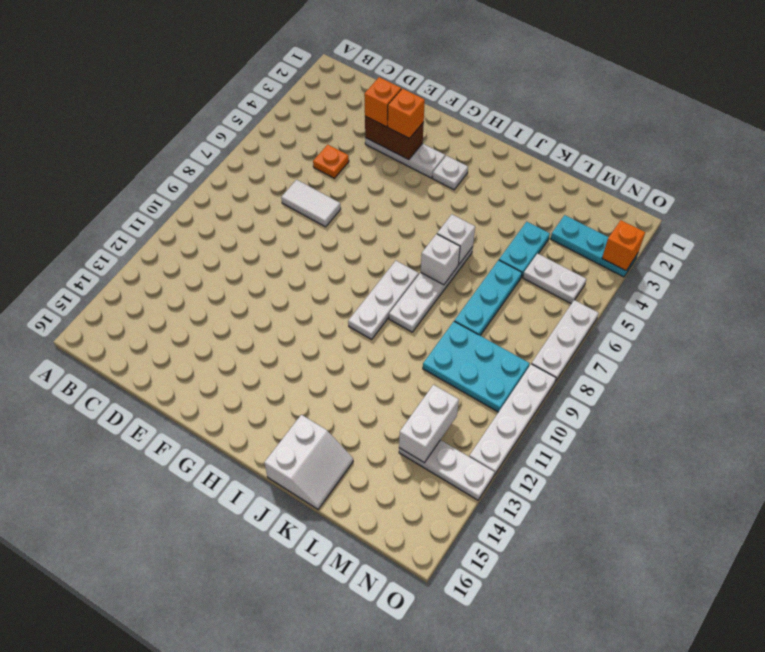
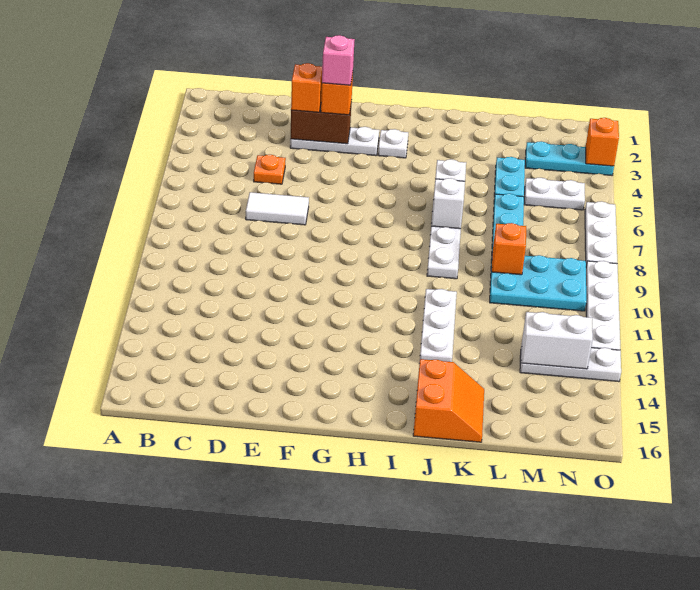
none -> pink brick F3 level 4
white plate I8:I10 level 1 -> white plate J11:J13 level 1
white slope J15:K16 level 1 top J -> orange slope J15:K16 level 1 top J
none -> orange brick L9 level 2
white brick M12:M13 level 2 -> white brick M13:N13 level 2

